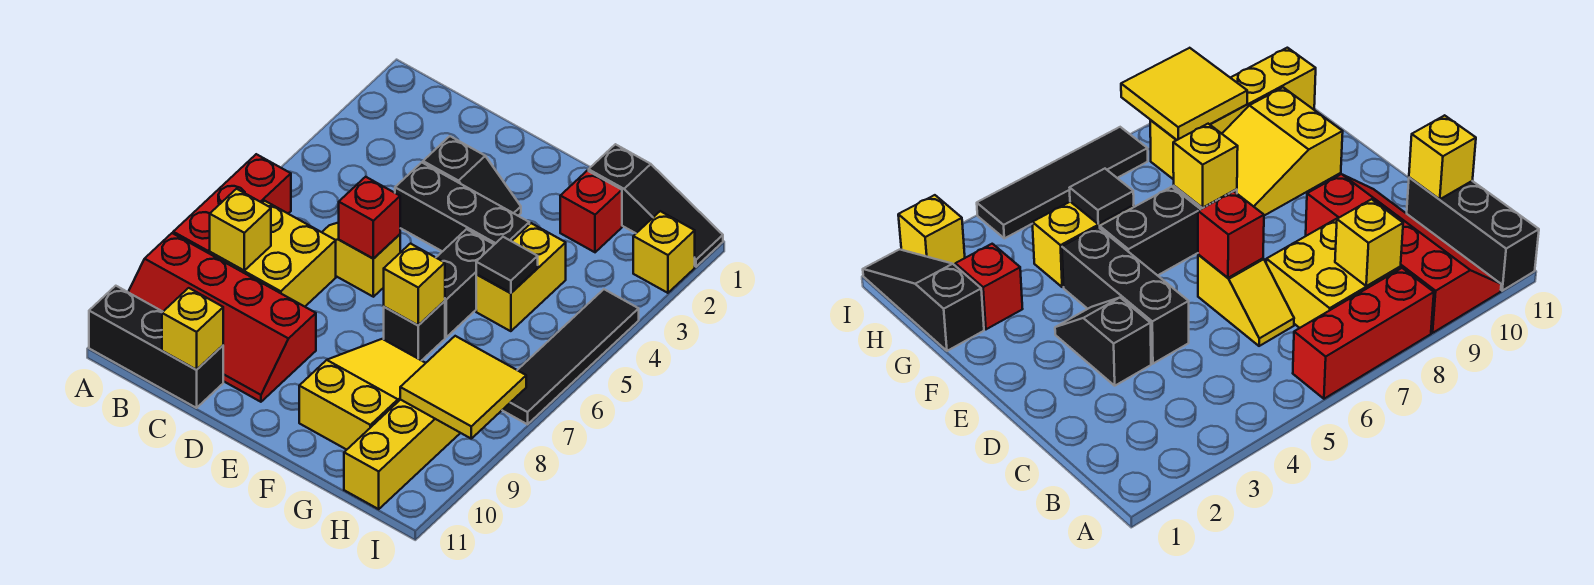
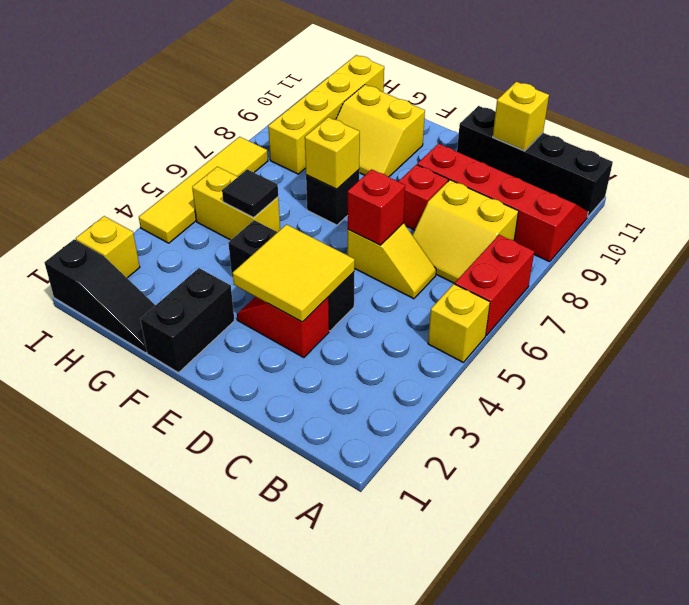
red brick A6:A8 level 1 -> red brick A6:A7 level 1
black brick A11:C11 level 1 -> black brick A11:D11 level 1
yellow brick B7:C8 level 1 -> yellow slope B7:C8 level 1 top 8
yellow brick B8 level 2 -> yellow brick A5 level 1
black slope D3:E3 level 1 top D -> red slope D3:E3 level 1 top D
black brick F5:F6 level 1 -> black brick F1:F2 level 1
yellow slope F8:G10 level 1 top 10 -> yellow slope F9:G10 level 1 top 10
black slope G1:I1 level 1 top G -> black slope G1:I1 level 1 top I
red brick G2 level 1 -> red brick D8 level 1
yellow brick G4:G5 level 1 -> yellow brick G5:H5 level 1
yellow tile H8:I9 level 2 -> yellow tile D3:E4 level 2
black tile I4:I7 level 1 -> yellow tile I4:I7 level 1

